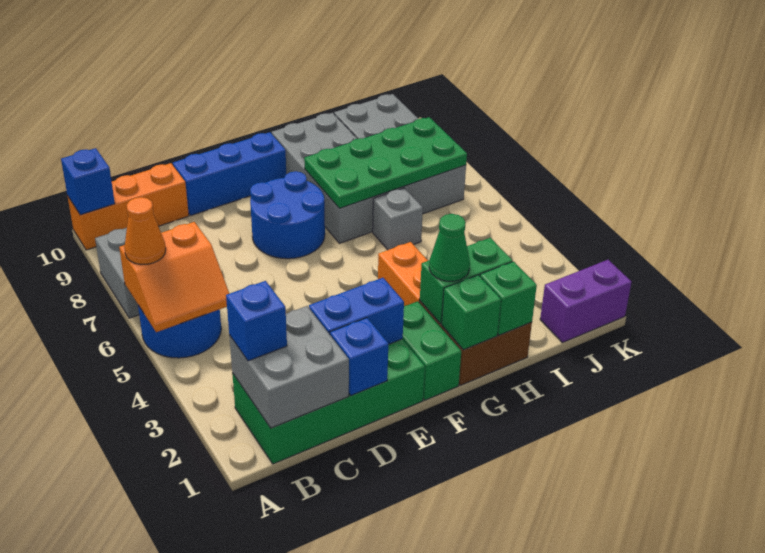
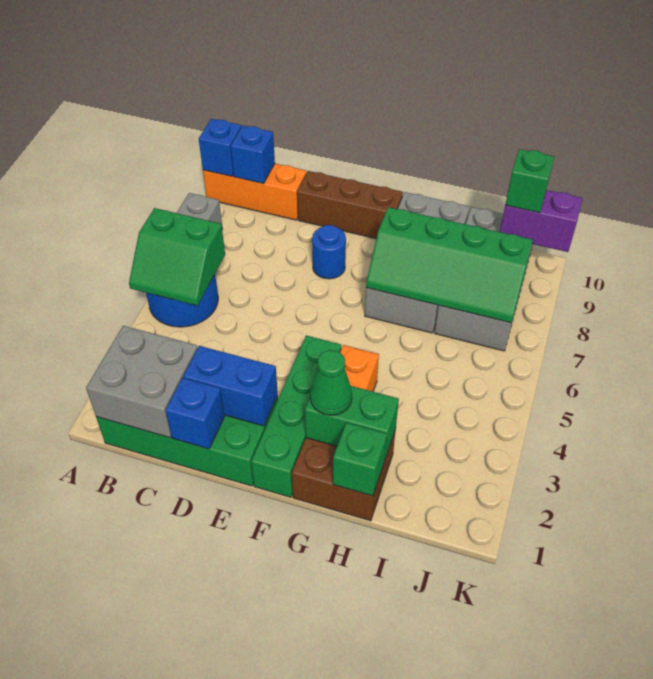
orange slope A5:B6 level 2 top 6 -> green slope A5:B6 level 2 top 6
orange cone A6 level 3 -> none
blue brick B2 level 3 -> blue brick B10 level 2
blue brick D10:F10 level 1 -> brown brick D10:F10 level 1
blue round brick E7:F8 level 1 -> blue round brick E8 level 1
green brick F1:F2 level 1 -> green brick F1:F4 level 1
green brick G1 level 2 -> green brick J10 level 3
green plate G7:J8 level 2 -> green slope G7:J8 level 2 top 8
grey brick H6 level 1 -> none
purple brick J1:K1 level 1 -> purple brick J10:K10 level 2

